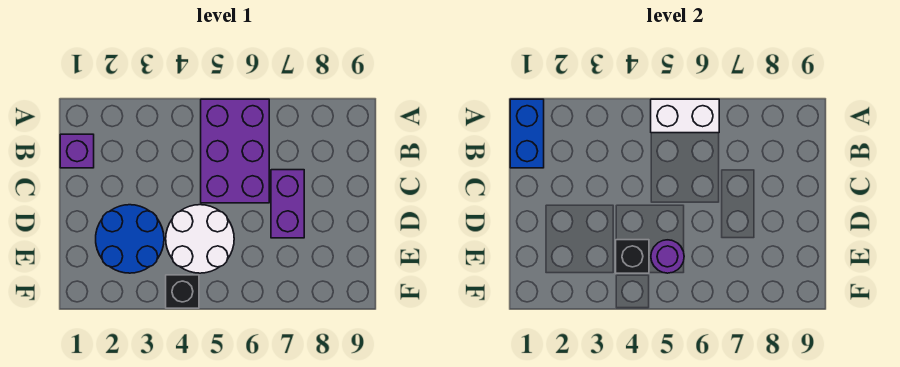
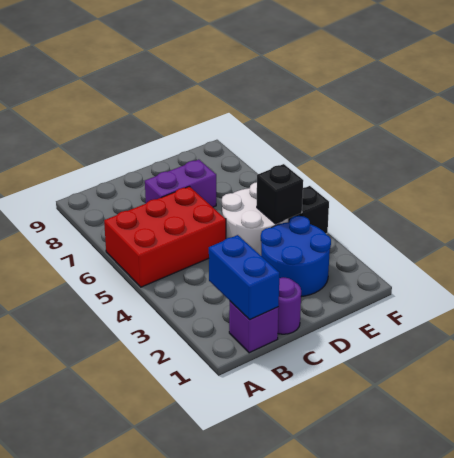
blue brick A1:B1 level 2 -> blue brick B1:B2 level 2
purple brick A5:C6 level 1 -> red brick A5:C6 level 1
white brick A5:A6 level 2 -> none
purple round brick E5 level 2 -> purple round brick C1 level 1

